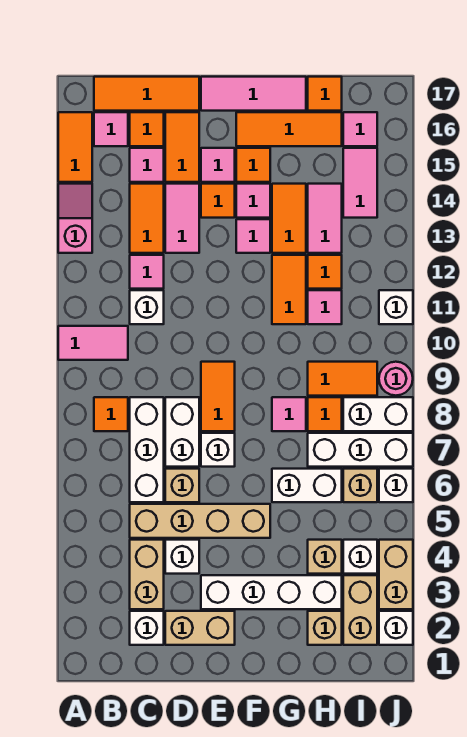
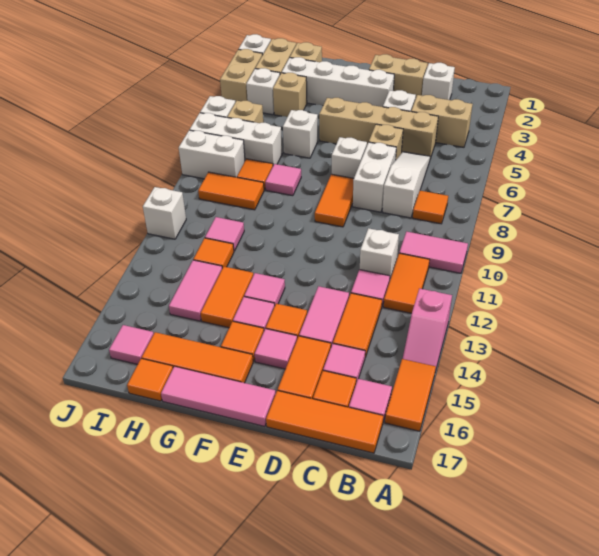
tan brick C3:C4 level 1 -> tan brick B4:C4 level 1
white brick C6:C8 level 1 -> white slope C6:C8 level 1 top 8
white brick G6:H6 level 1 -> white brick G6 level 1
orange tile G11:G12 level 1 -> orange tile B11:B12 level 1
pink tile I14:I15 level 1 -> none
pink round brick J9 level 1 -> none

